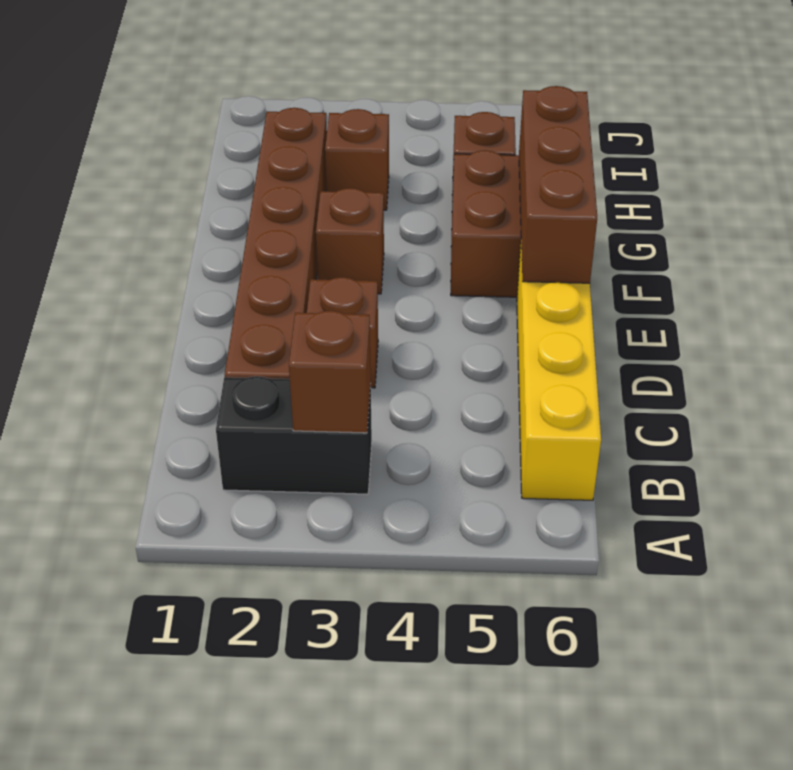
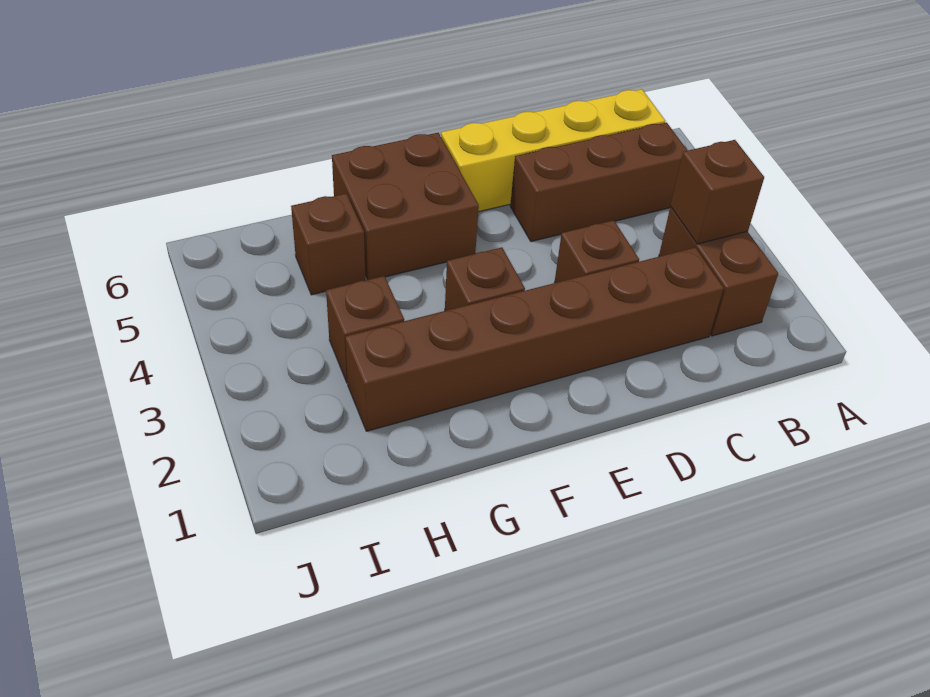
black brick B2:B3 level 1 -> brown brick B2:B3 level 1
brown brick E6:G6 level 2 -> brown brick B5:D5 level 1

